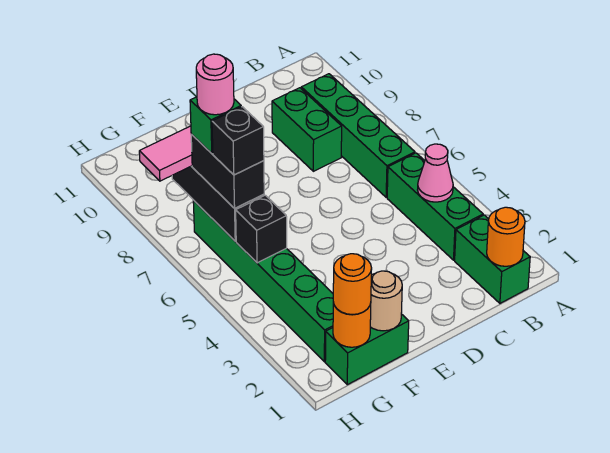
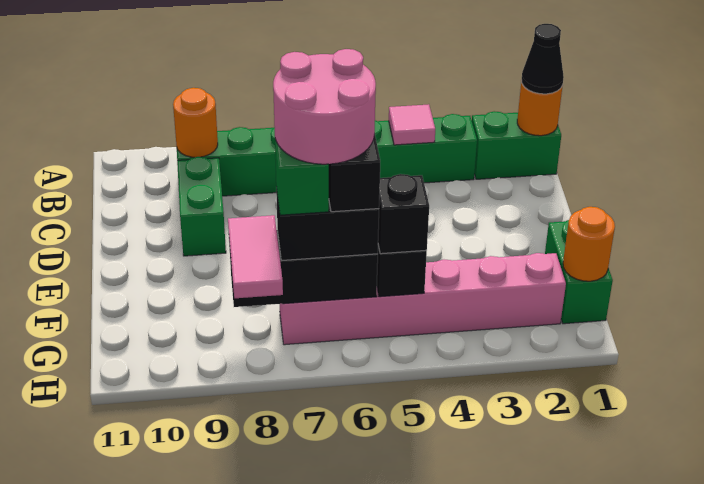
none -> black cone B1 level 3
pink cone B4 level 2 -> pink tile B4 level 2
green brick C8:C9 level 1 -> green brick C9:D9 level 1
tan round brick F1 level 2 -> none
orange round brick G1 level 3 -> orange round brick B9 level 2
green brick G2:G7 level 1 -> pink brick G2:G7 level 1
none -> black brick G5 level 3
pink round brick G7 level 5 -> pink round brick F6:G7 level 5

